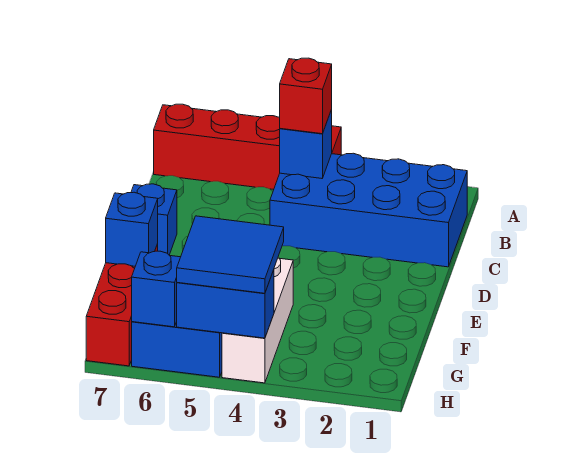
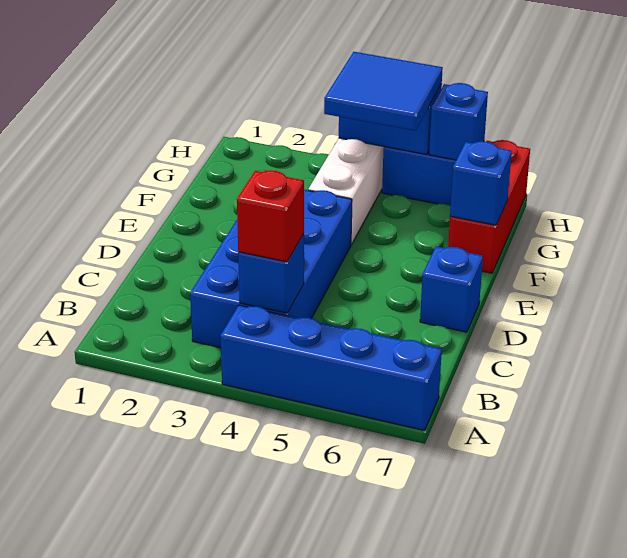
red brick A4:A7 level 1 -> blue brick A4:A7 level 1
blue brick B1:C4 level 1 -> blue brick B3:E4 level 1

